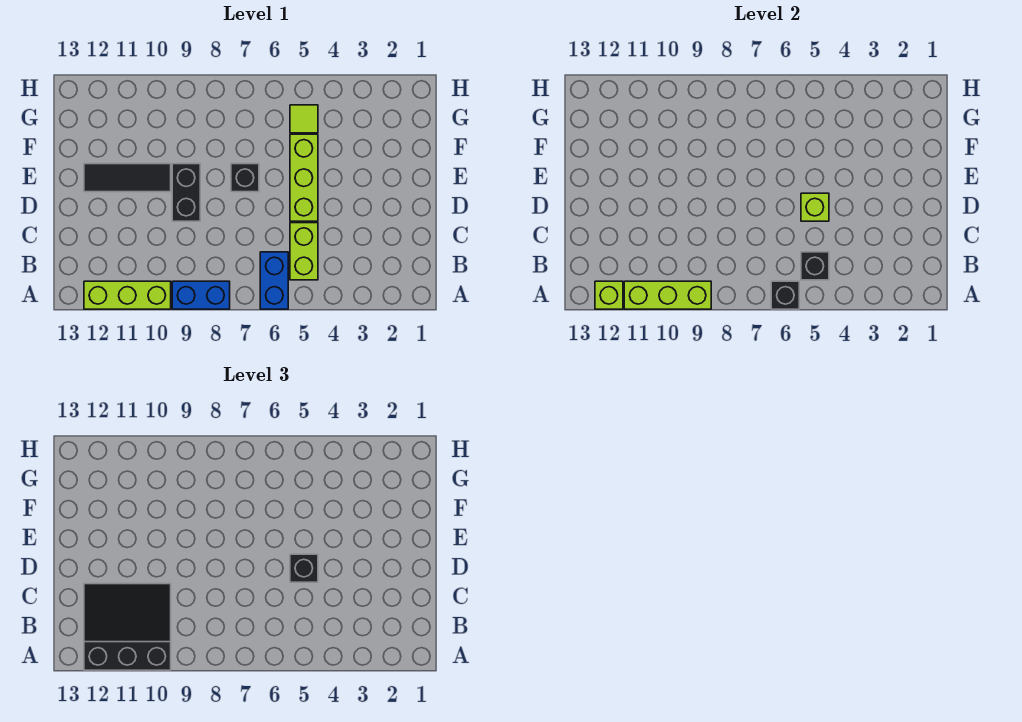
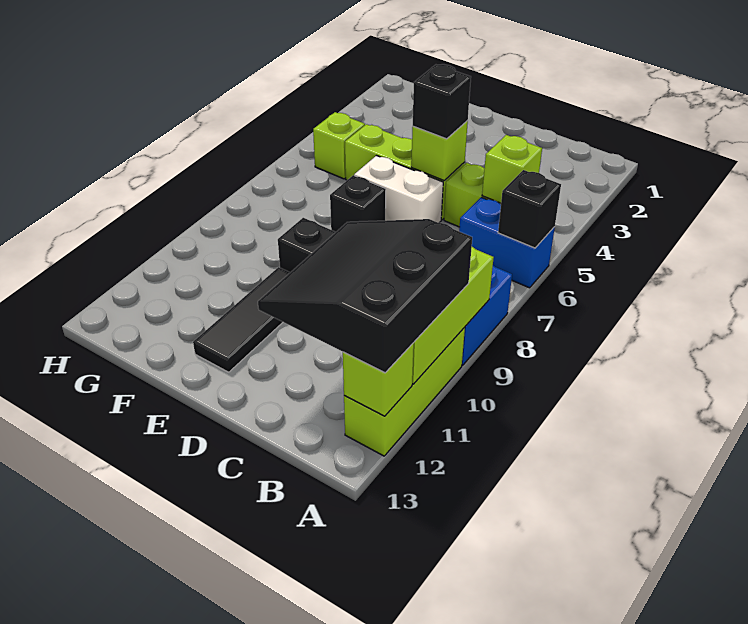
black brick B5 level 2 -> lime brick B5 level 2
none -> white brick D6:E6 level 1
lime tile G5 level 1 -> lime brick G5 level 1

